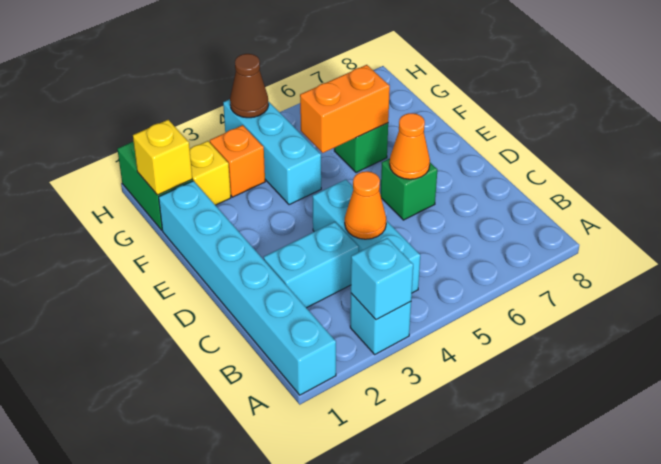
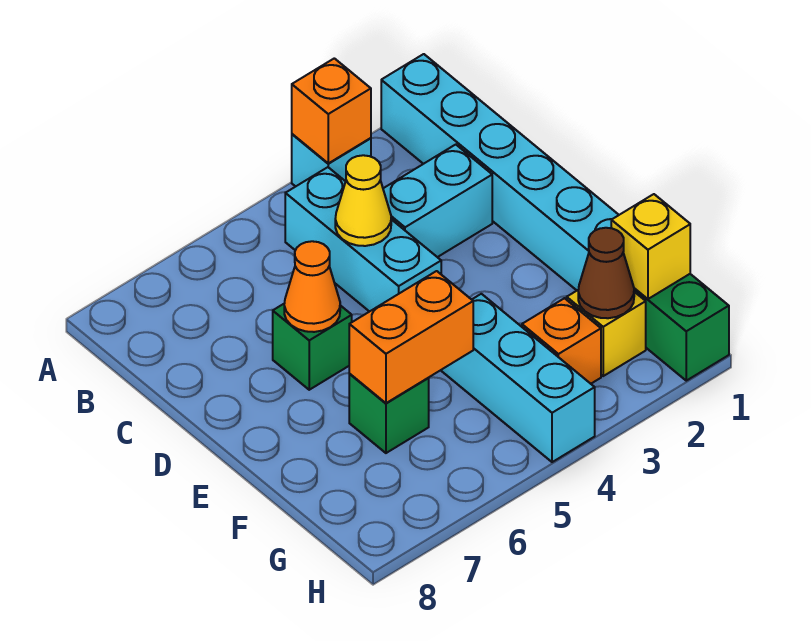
cyan brick A3 level 2 -> orange brick A3 level 2
orange cone C4 level 2 -> yellow cone C4 level 2
brown cone H4 level 2 -> brown cone G2 level 2

